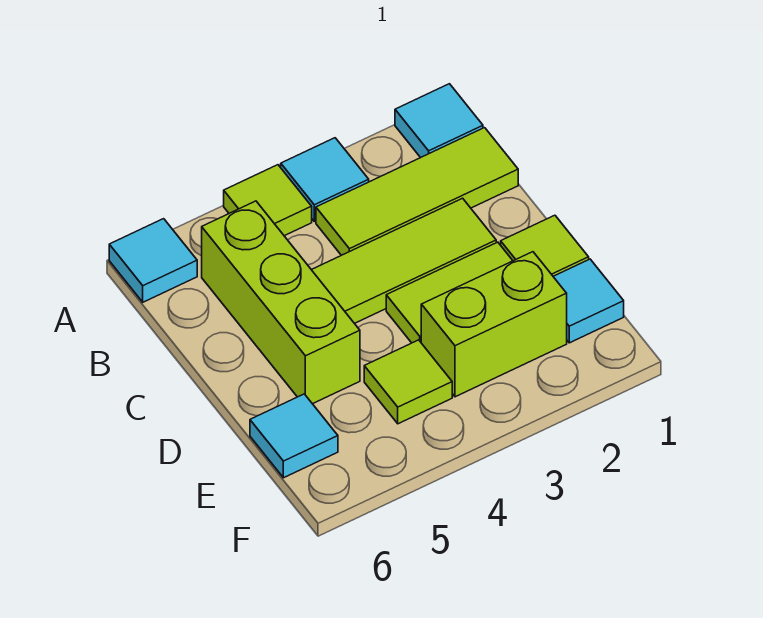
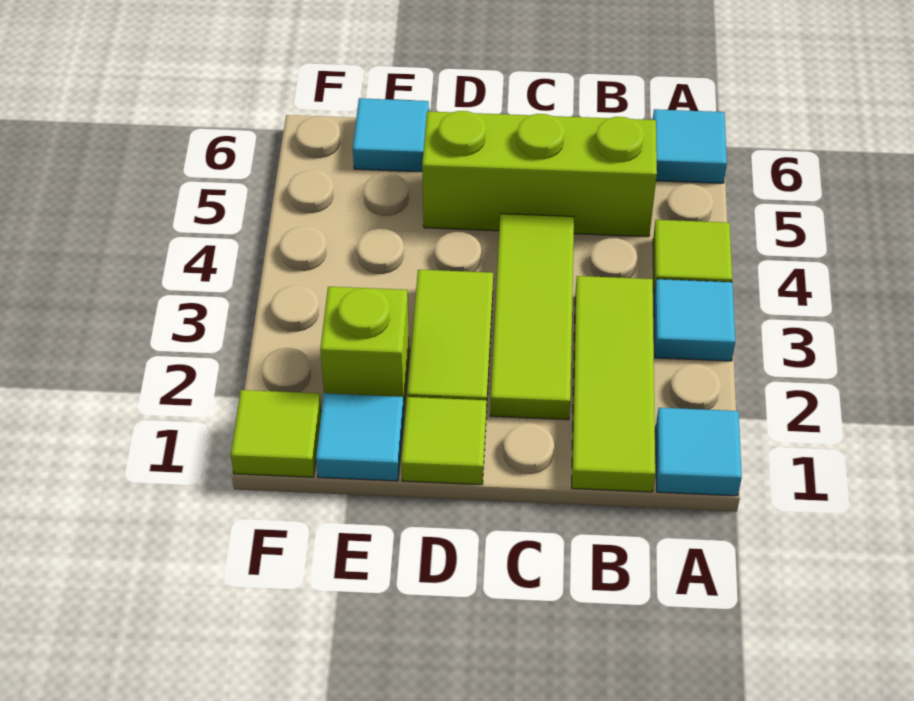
lime brick E2:E3 level 1 -> lime brick E2 level 1
lime tile E4 level 1 -> lime tile F1 level 1

